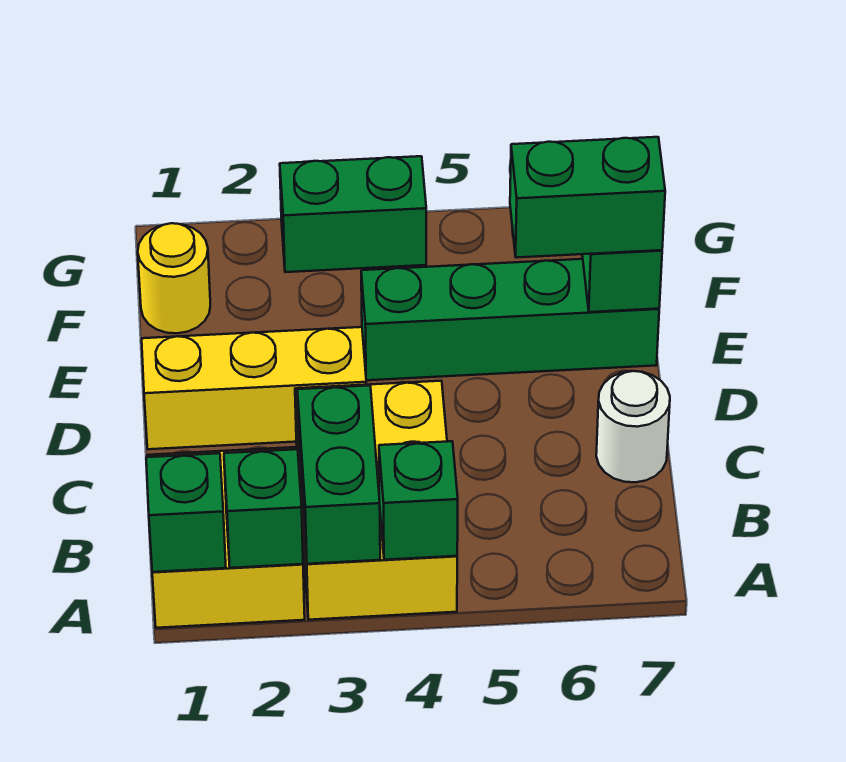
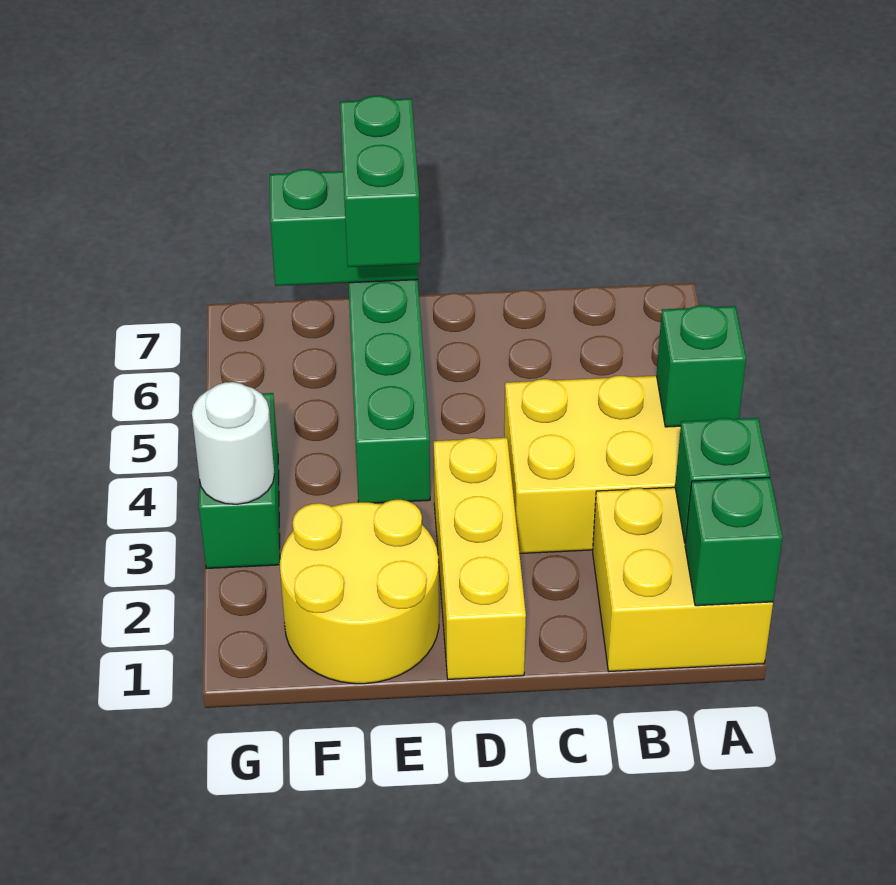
green brick A3:B3 level 2 -> none
white round brick C7 level 1 -> white round brick G3 level 2
yellow round brick F1 level 1 -> yellow round brick E1:F2 level 1

